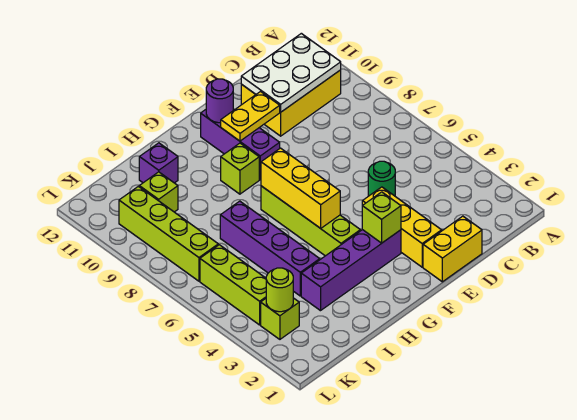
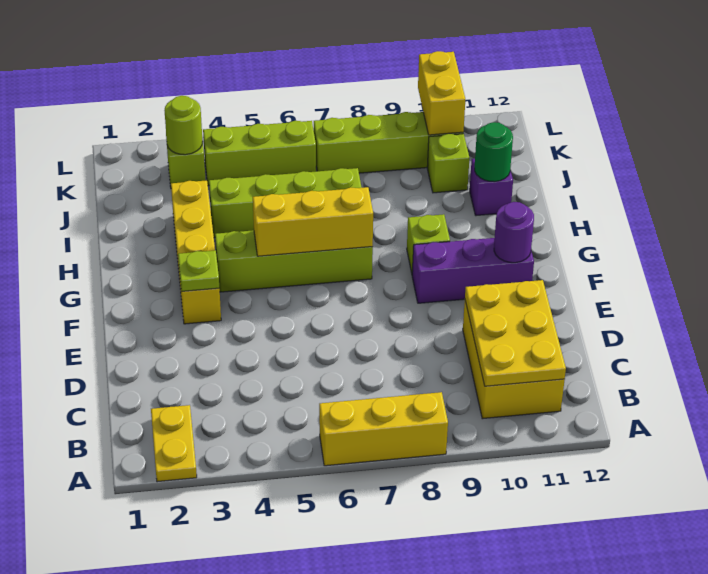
white plate B10:D11 level 2 -> yellow plate B10:D11 level 2
yellow brick D1:E1 level 1 -> yellow brick K10:L10 level 2
green round brick D5 level 1 -> green round brick I11 level 2
yellow brick E2:E4 level 1 -> yellow brick A6:A8 level 1
yellow plate E10:F10 level 2 -> yellow plate A2:B2 level 1
purple brick F3:I3 level 1 -> yellow brick F3:I3 level 1
lime brick F3 level 2 -> lime plate F3 level 2
purple brick I4:I7 level 1 -> lime brick I4:I7 level 1

